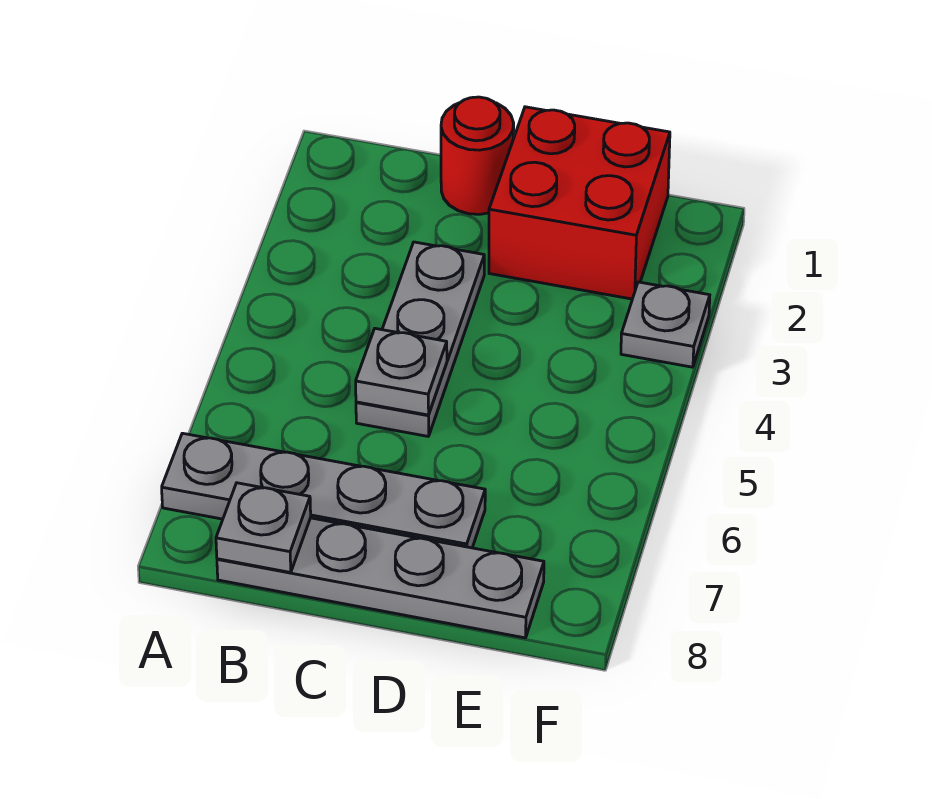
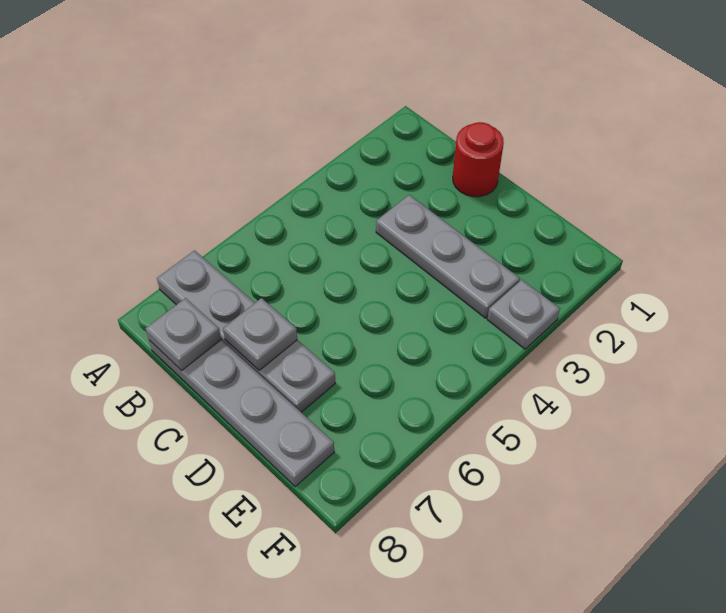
grey plate C3:C5 level 1 -> grey plate C3:E3 level 1
grey plate C5 level 2 -> grey plate C7 level 2
red brick D1:E2 level 1 -> none

